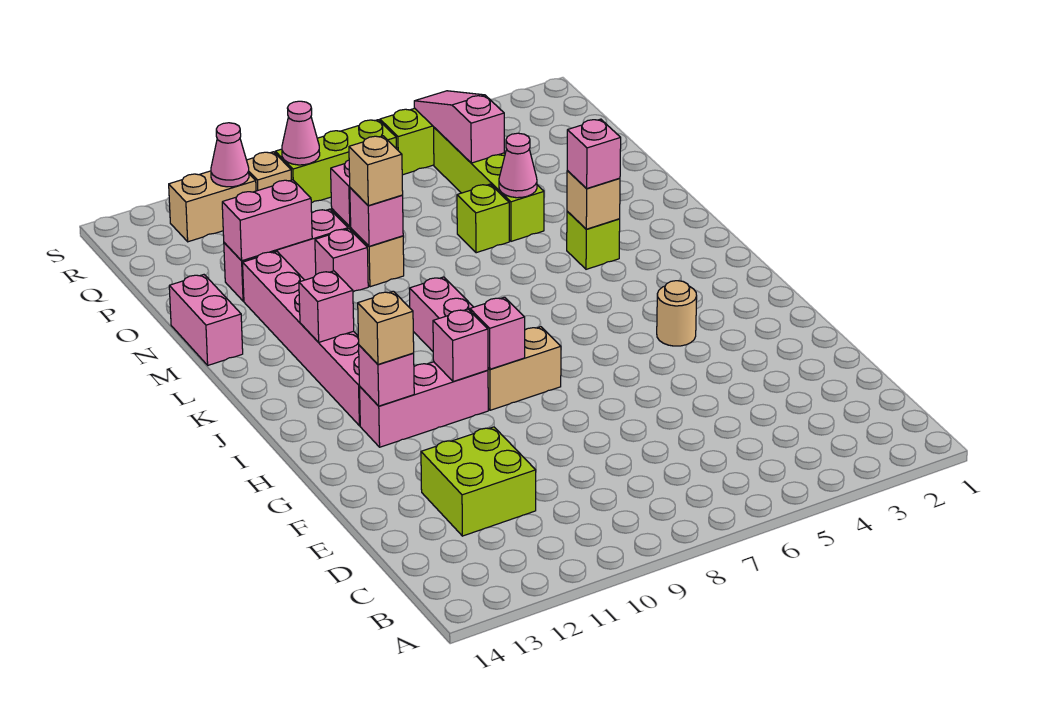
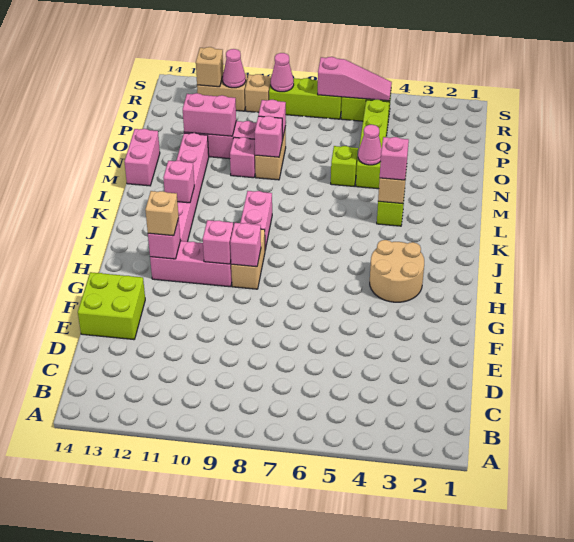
lime brick D11:E12 level 1 -> lime brick E13:F14 level 1
tan round brick H4 level 1 -> tan round brick H3:I4 level 1
tan brick H8:H9 level 1 -> tan brick H9:I9 level 1
tan brick N9 level 3 -> tan brick R12 level 2
pink slope P5:R5 level 2 top P -> pink slope R5:R7 level 2 top 7

